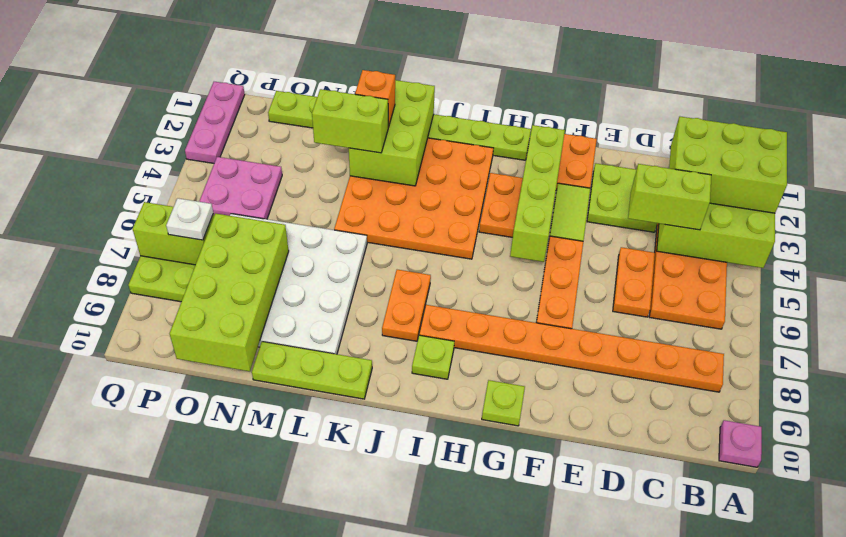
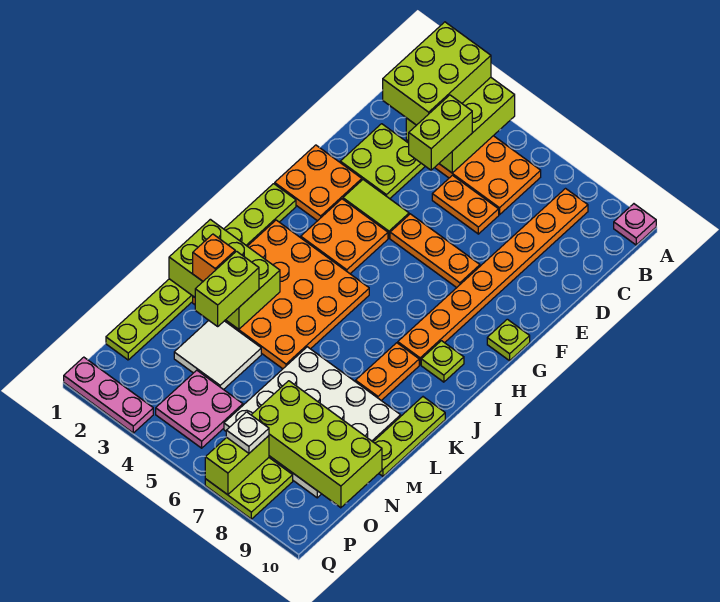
lime brick G2:G5 level 2 -> none
orange plate J7:J8 level 1 -> orange plate J8:K8 level 1
none -> white tile M3:N4 level 1

